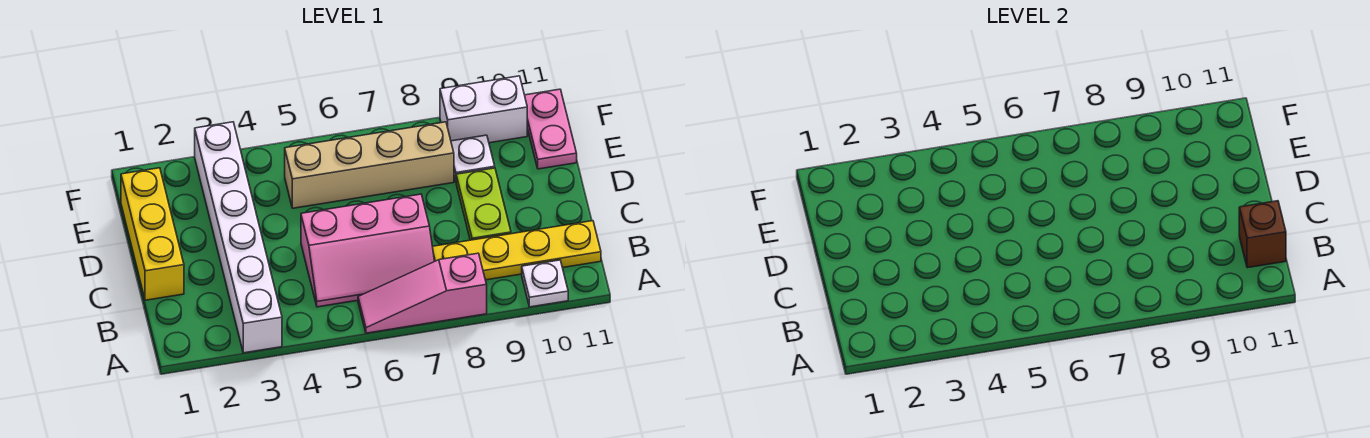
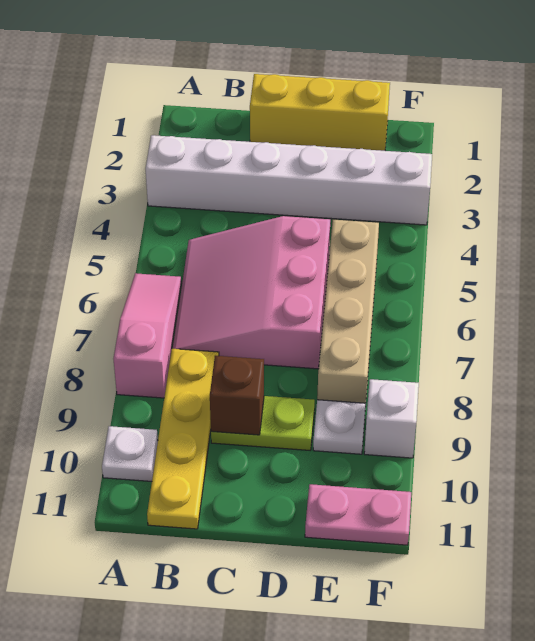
pink slope B5:C7 level 1 top C -> pink slope B5:D7 level 1 top D
brown brick B11 level 2 -> brown brick C9 level 2
white brick F9:F10 level 1 -> white brick F9 level 1

